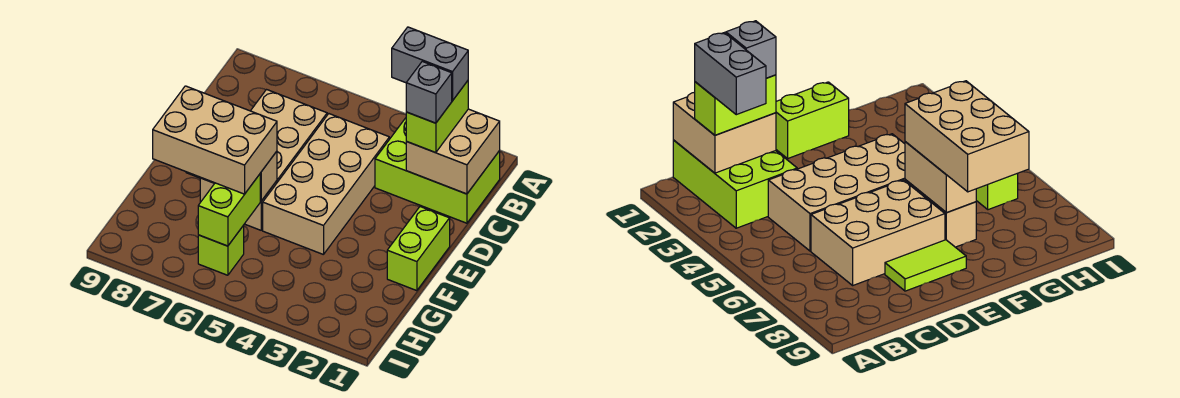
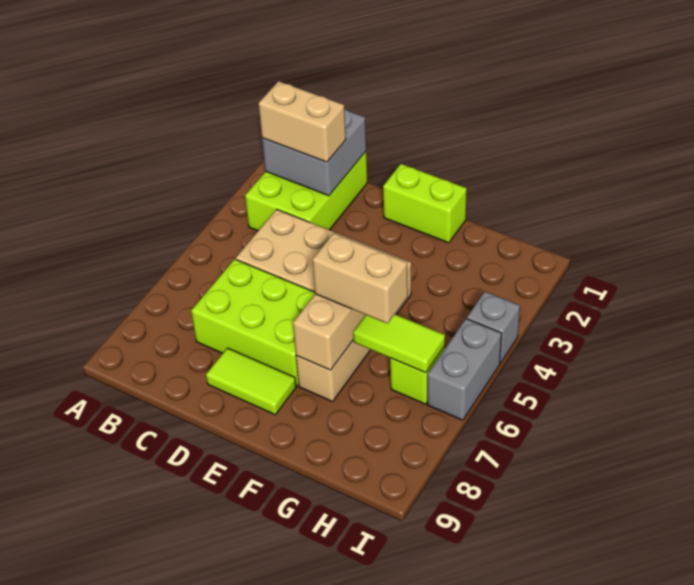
tan brick B1:C2 level 2 -> grey brick B1:C2 level 2
lime brick B2:C2 level 3 -> tan brick B2:C2 level 3
grey brick B2:B3 level 4 -> grey brick I5:I6 level 1
grey brick C2 level 4 -> grey brick I4 level 1
tan brick C6:E7 level 1 -> lime brick C6:E7 level 1
tan brick F6:G8 level 3 -> tan brick F6:G6 level 3
lime brick G6:H6 level 2 -> lime tile G6:H6 level 2

